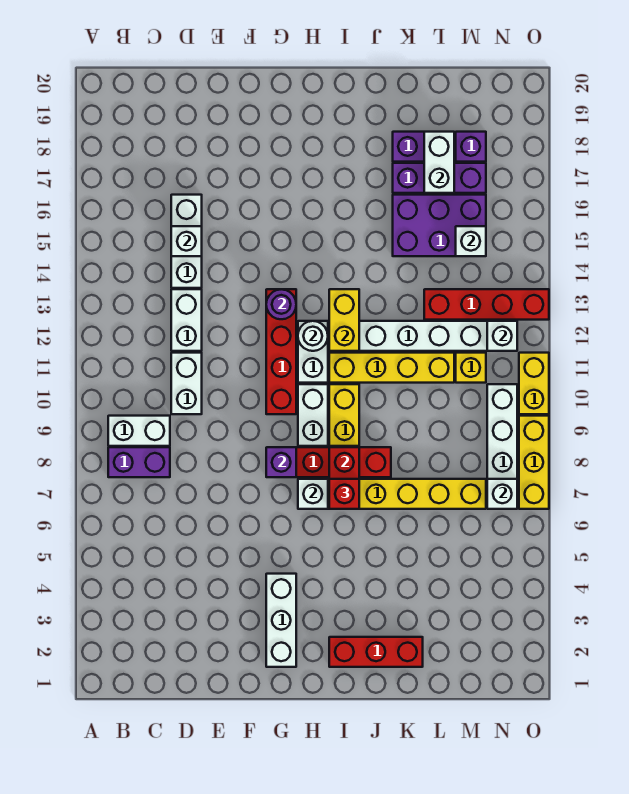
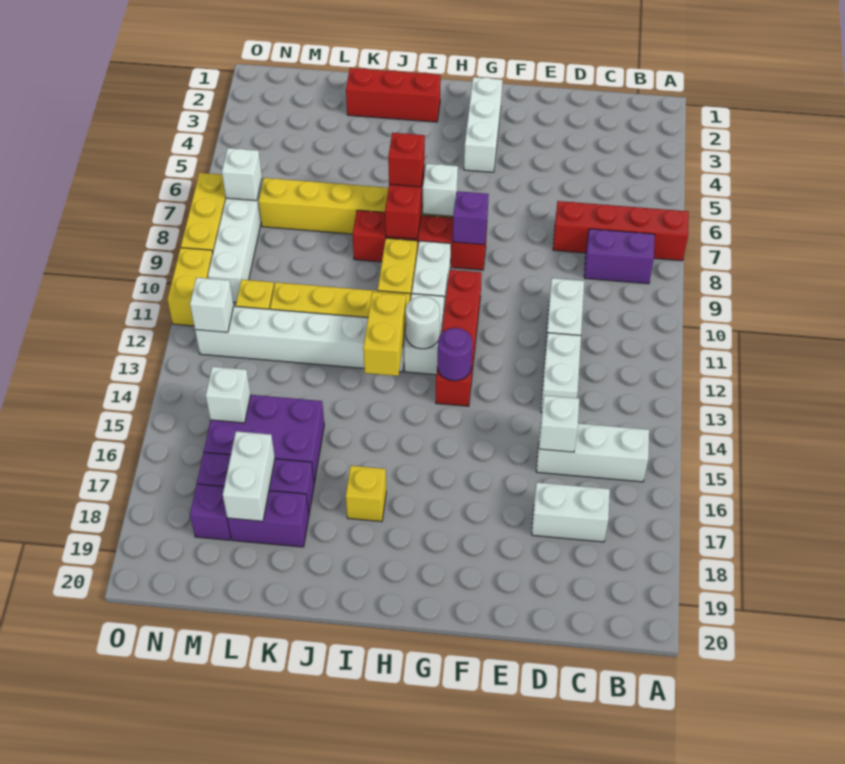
white brick B9:C9 level 1 -> white brick C17:D17 level 1
white brick D14:D16 level 1 -> white brick B15:D15 level 1
none -> yellow brick I17 level 1
red brick L13:O13 level 1 -> red brick A7:D7 level 1

